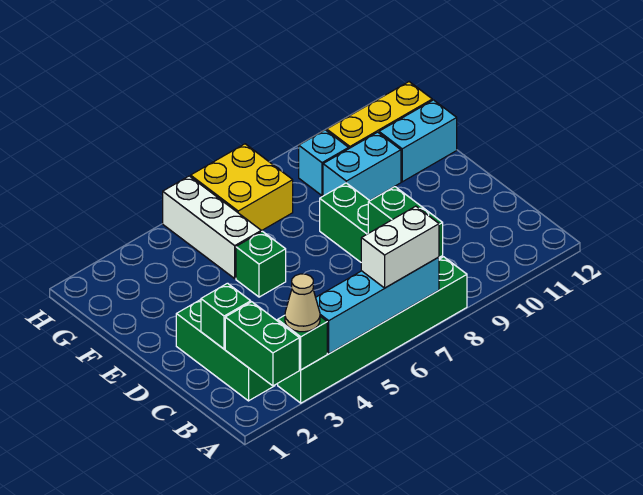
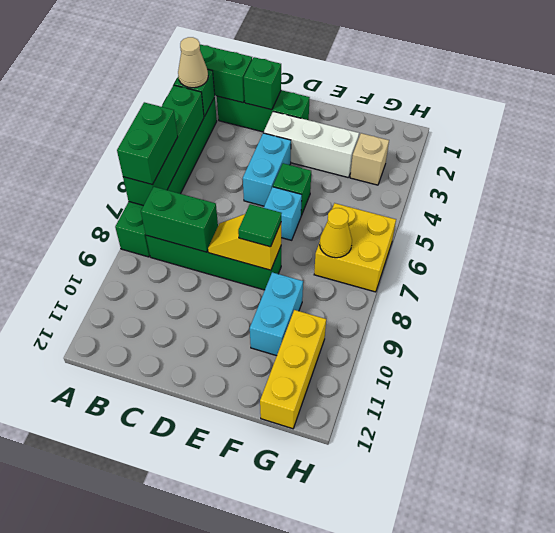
cyan brick A4:A7 level 2 -> green brick A4:A7 level 2
white brick A6:A7 level 3 -> green brick A6:A7 level 3
none -> yellow slope D8:E8 level 2 top E
none -> green tile E8 level 3
white brick F5:H5 level 1 -> white brick D3:F3 level 1
cyan brick F11:F12 level 1 -> cyan brick D4:D5 level 1
none -> tan brick G3 level 1
none -> yellow cone G7 level 2
cyan brick G9 level 1 -> cyan brick E6 level 1

